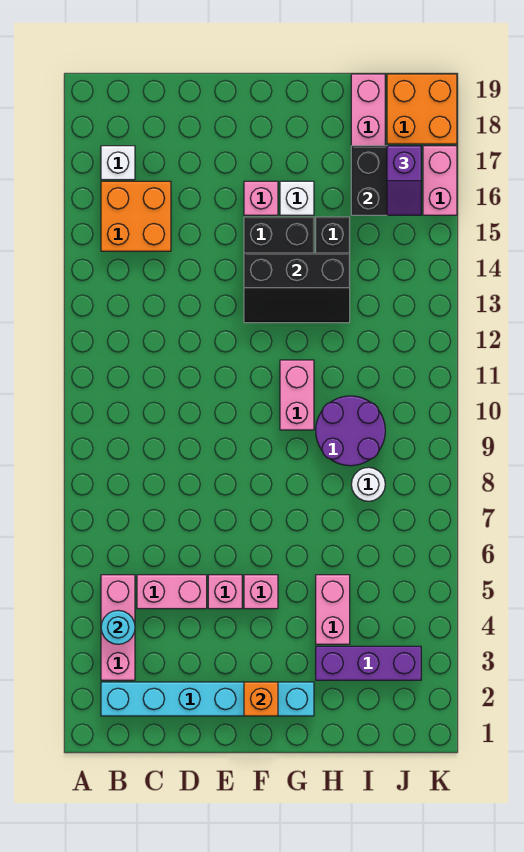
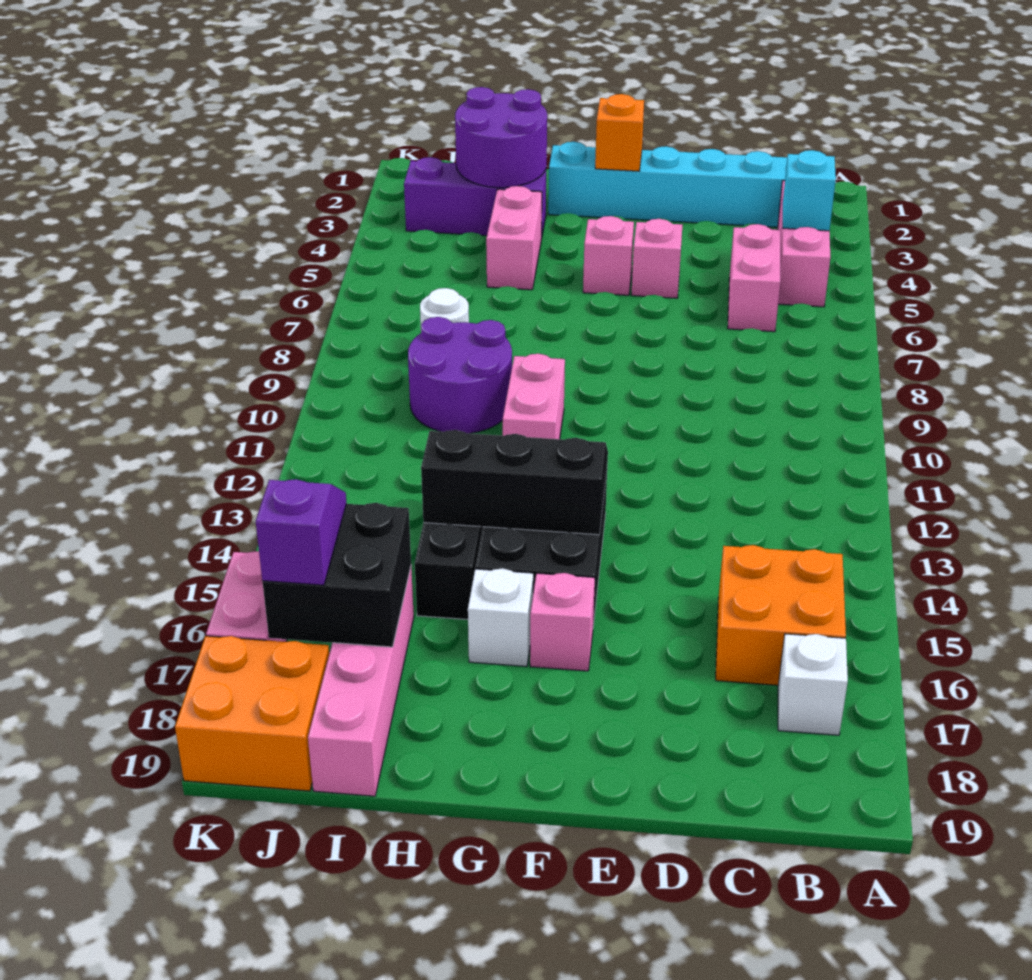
cyan round brick B4 level 2 -> cyan brick B4 level 2
pink brick C5:D5 level 1 -> pink brick C5:C6 level 1
none -> purple round brick H2:I3 level 2

